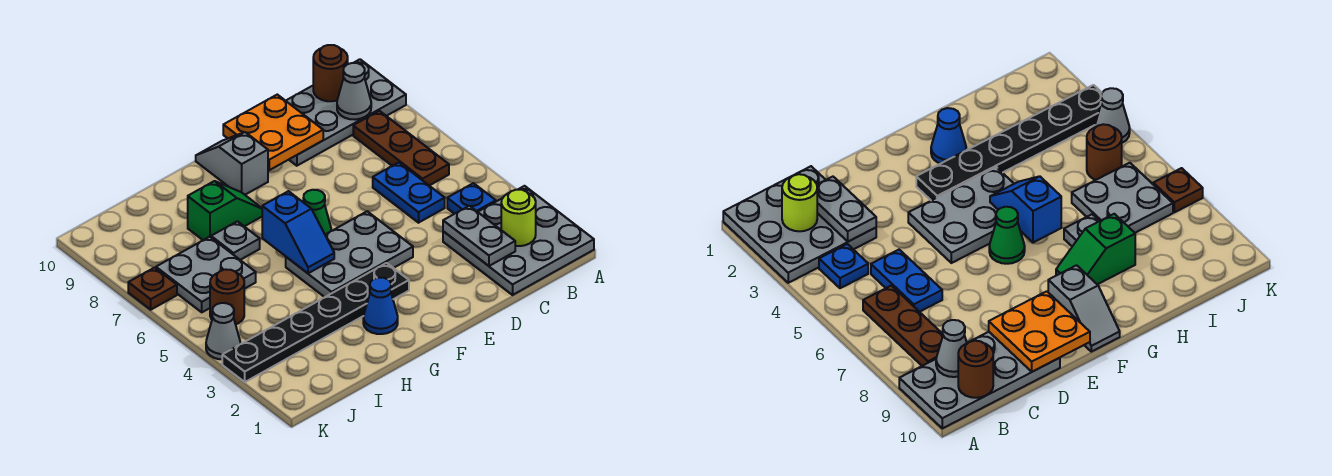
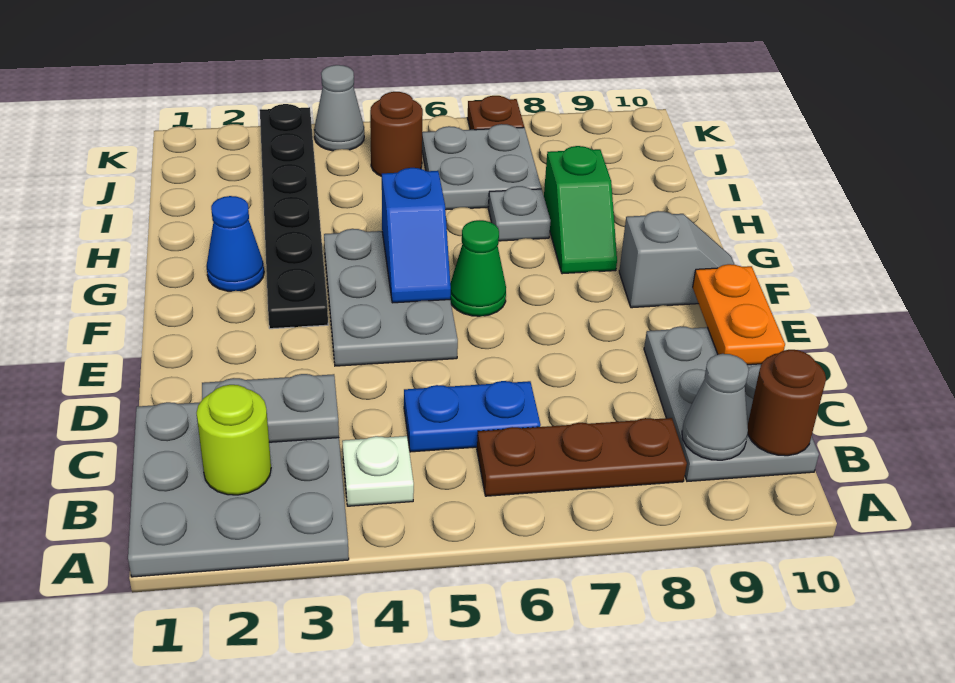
grey plate A9:D10 level 1 -> grey plate B9:D10 level 1
blue plate B4 level 1 -> white plate B4 level 1
orange plate D9:E10 level 2 -> orange plate D10:E10 level 2
blue slope G5:G6 level 2 top 6 -> blue slope F5:G5 level 2 top G

